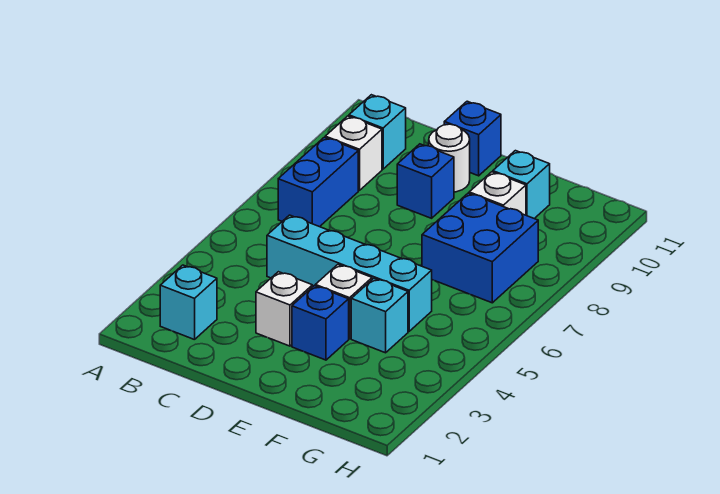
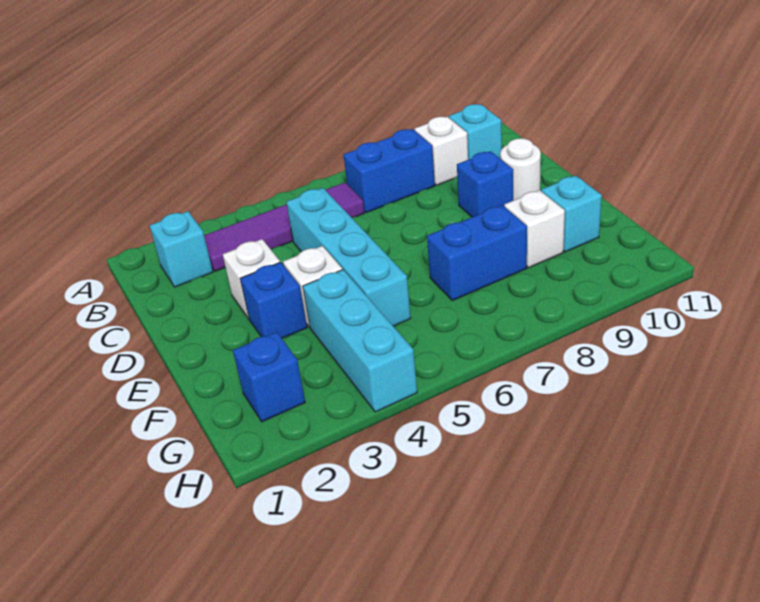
none -> purple tile B3:B6 level 1
blue brick D11 level 1 -> blue brick G2 level 1
cyan brick F4 level 1 -> cyan brick F4:H4 level 1
blue brick F7:G8 level 1 -> blue brick F7:F8 level 1

